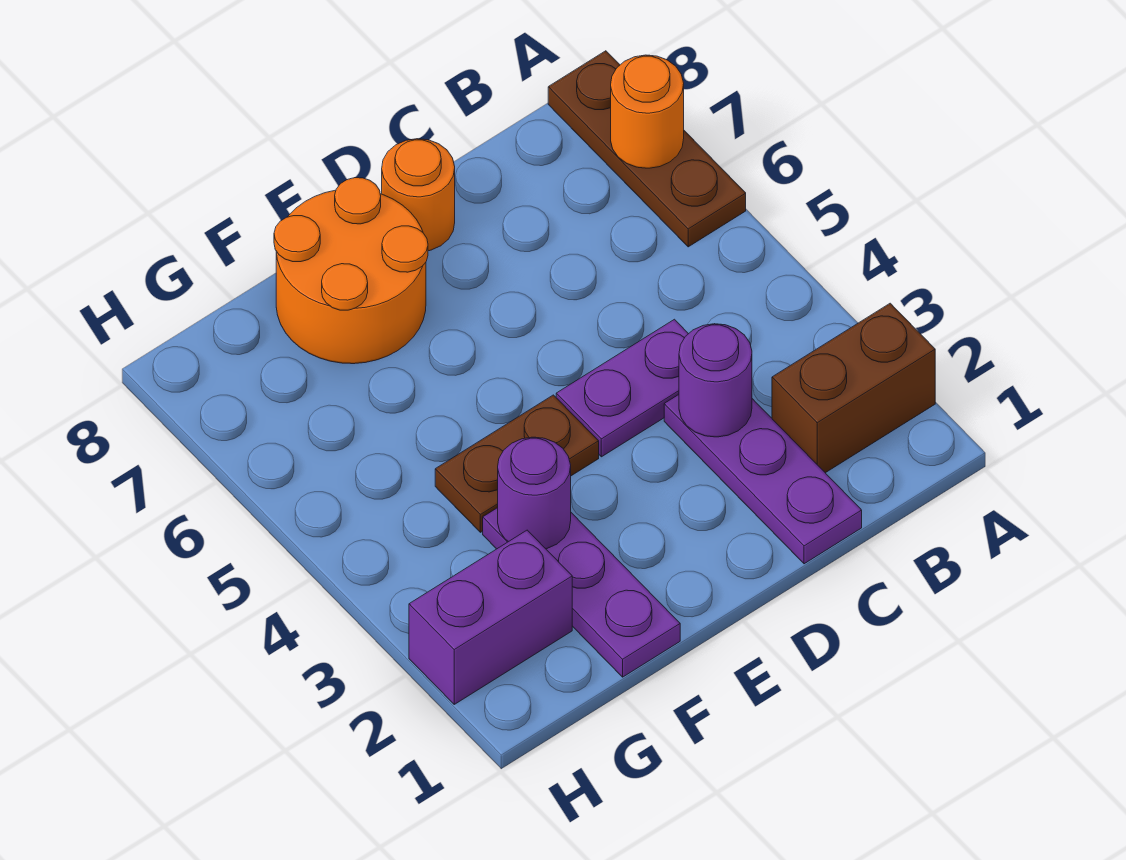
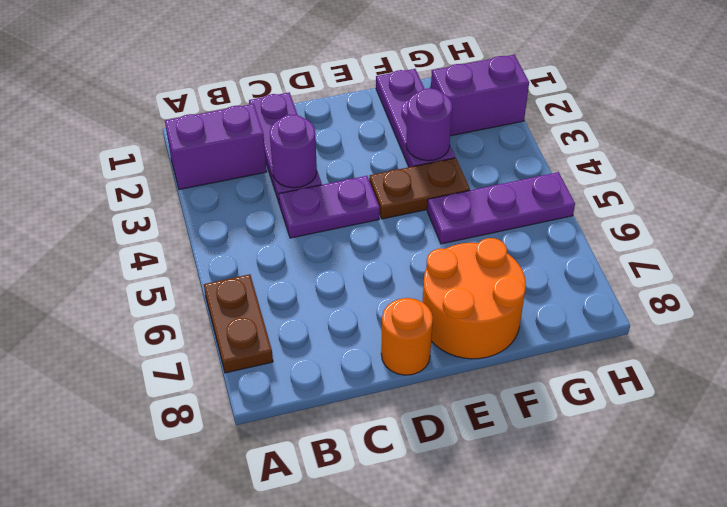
brown brick A2:B2 level 1 -> purple brick A2:B2 level 1
brown plate A6:A8 level 1 -> brown plate A6:A7 level 1
orange round brick A7 level 2 -> none
none -> purple plate F5:H5 level 1

